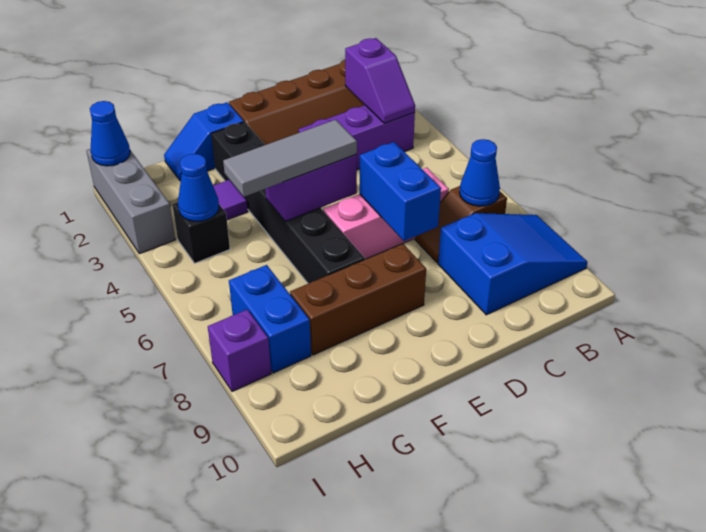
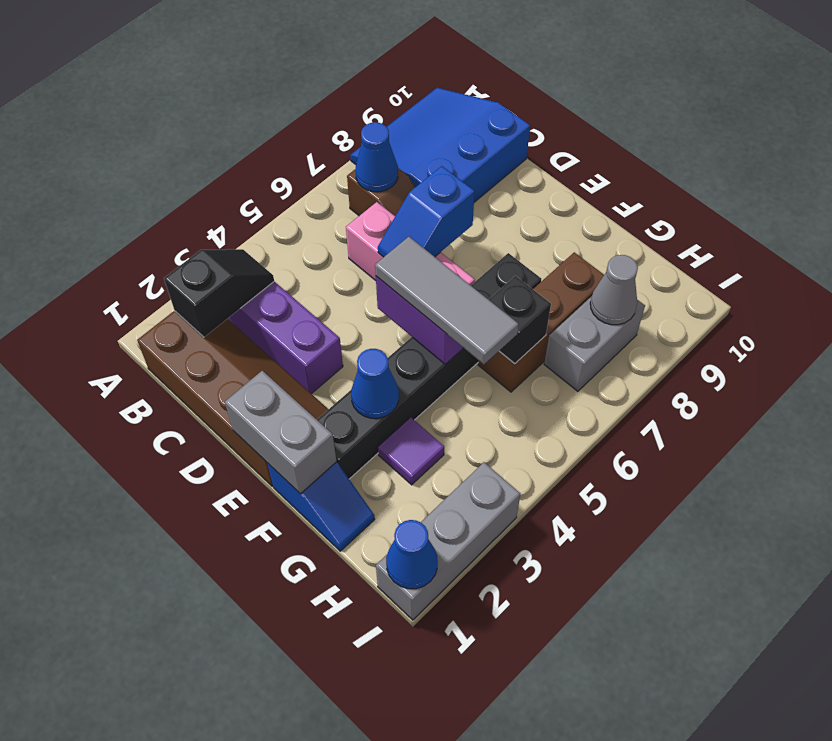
blue slope A8:C9 level 1 top C -> blue slope A8:C10 level 1 top C
purple slope B2:B3 level 2 top 2 -> black slope B2:B3 level 2 top 2
blue brick D6:D7 level 2 -> blue slope D6:D7 level 2 top 7
none -> grey brick E1:F1 level 2
brown brick E8:G8 level 1 -> brown brick G6:G8 level 1
black brick H4 level 1 -> black brick G6 level 2
blue cone H4 level 2 -> blue cone F3 level 2
blue brick H7:H8 level 1 -> grey brick H7:H8 level 1
none -> grey cone H8 level 2
purple brick I8 level 1 -> none

